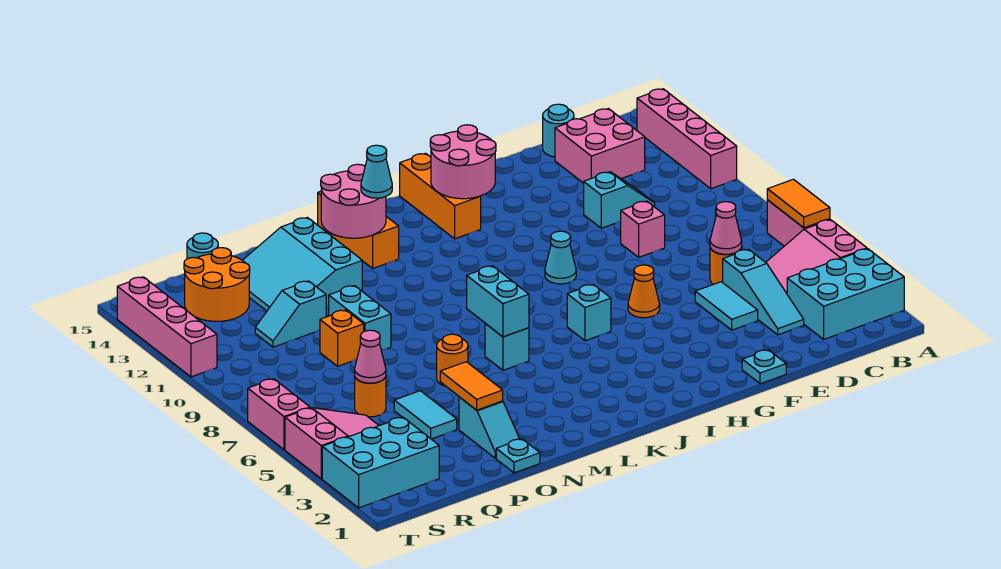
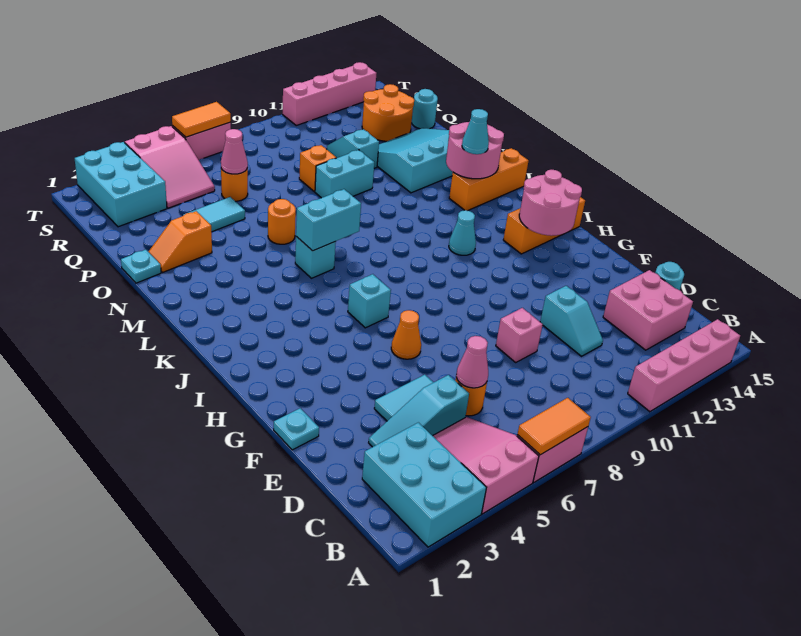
cyan cone H9 level 1 -> cyan cone J11 level 1
cyan slope O2:O3 level 1 top 3 -> orange slope O2:O3 level 1 top 3
orange tile O3:O4 level 2 -> orange tile T6:T7 level 2

